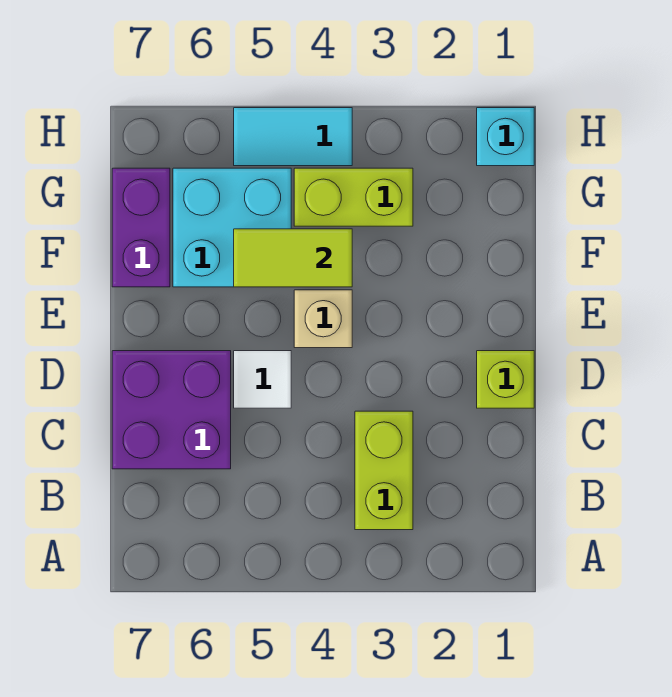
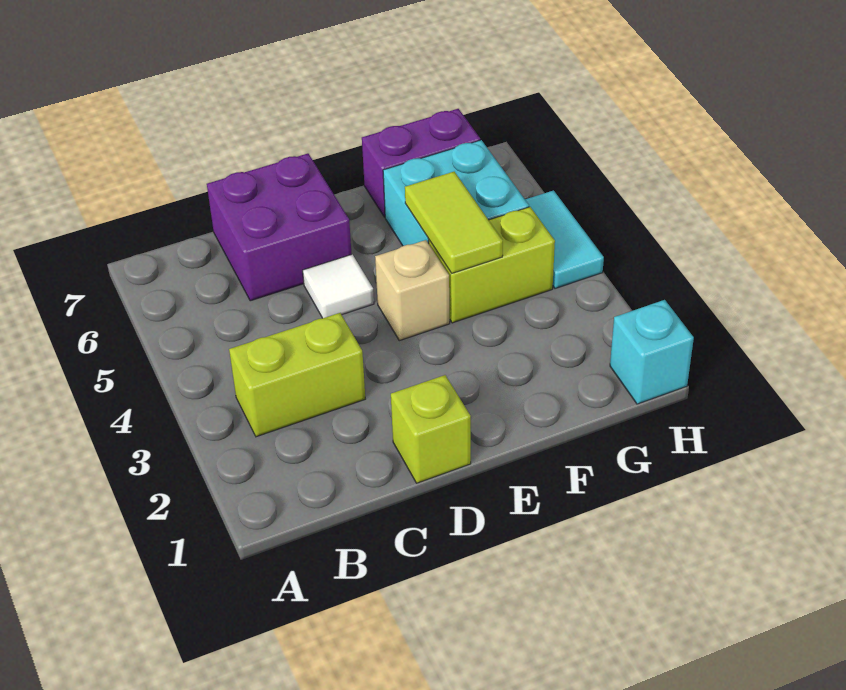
lime brick G3:G4 level 1 -> lime brick F4:G4 level 1

